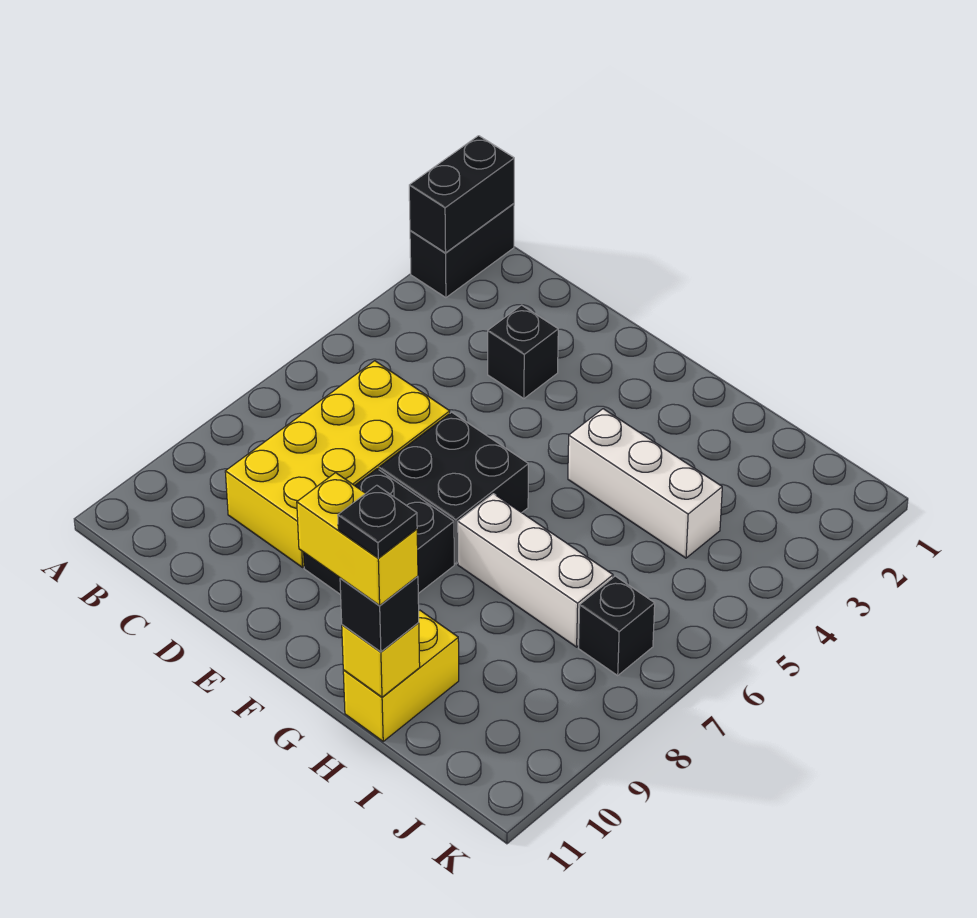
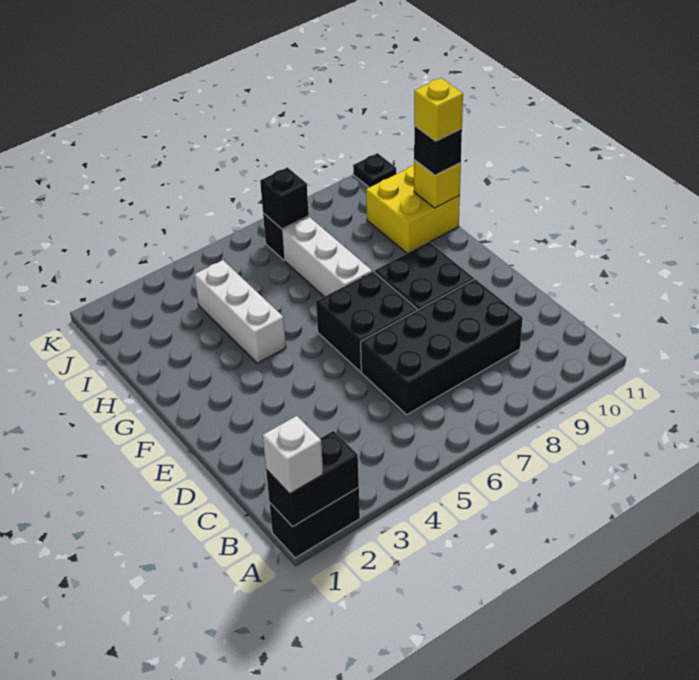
none -> white brick A1 level 3
yellow brick C6:D9 level 1 -> black brick C6:D9 level 1
black brick D3 level 1 -> black brick J7 level 2
yellow brick G11:H11 level 4 -> yellow brick H11 level 4
yellow brick H10:H11 level 1 -> yellow brick H10:I11 level 1
black plate H11 level 5 -> black plate K11 level 1

